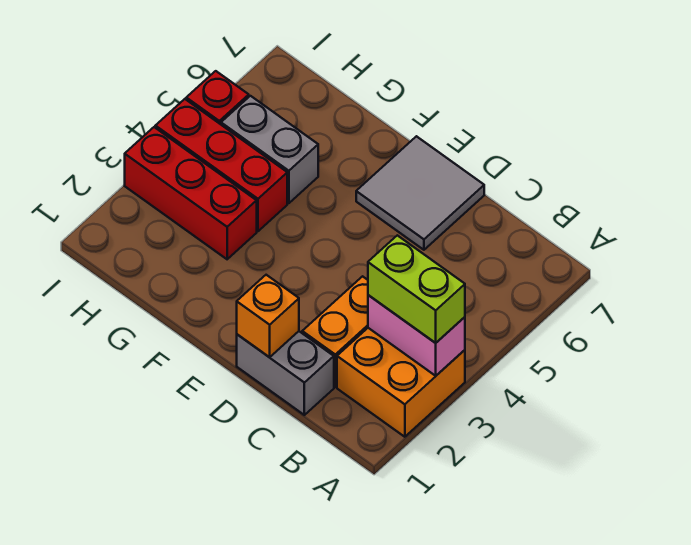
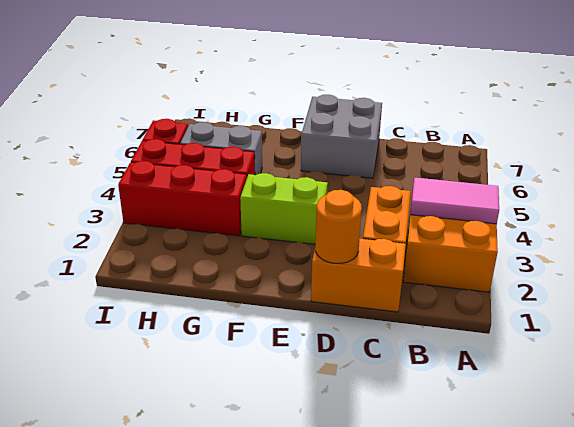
pink brick A3:B3 level 2 -> pink tile A3:B3 level 2
lime brick A3:B3 level 3 -> lime brick E3:F3 level 1
grey brick C1:D1 level 1 -> orange brick C1:D1 level 1
orange brick D1 level 2 -> orange round brick D1 level 2
grey tile D6:E7 level 1 -> grey brick D6:E7 level 1

